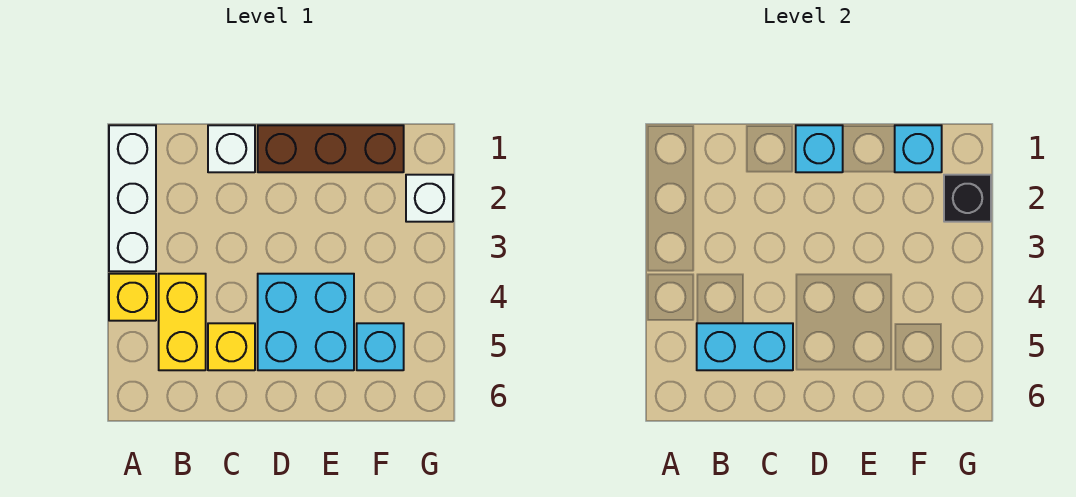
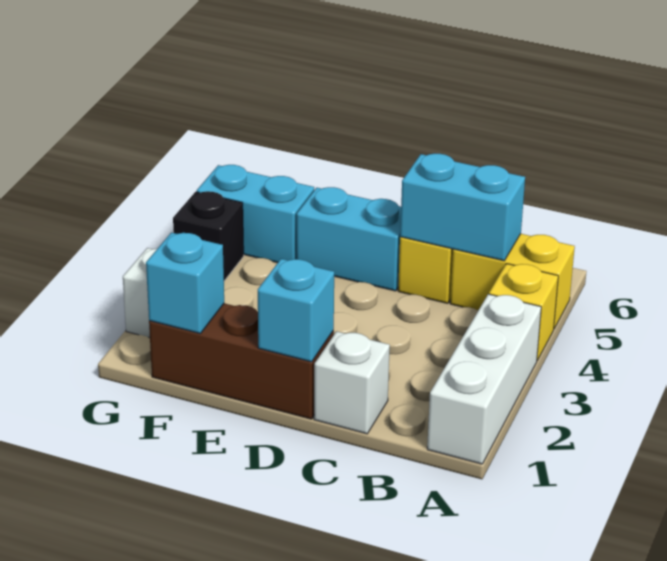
yellow brick B4:B5 level 1 -> yellow brick A5:B5 level 1
cyan brick D4:E5 level 1 -> cyan brick D5:E5 level 1
cyan brick F5 level 1 -> cyan brick F5:G5 level 1
black brick G2 level 2 -> black brick G4 level 1

